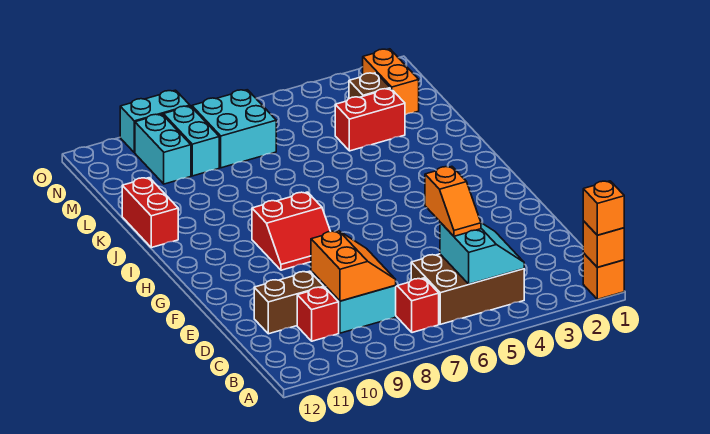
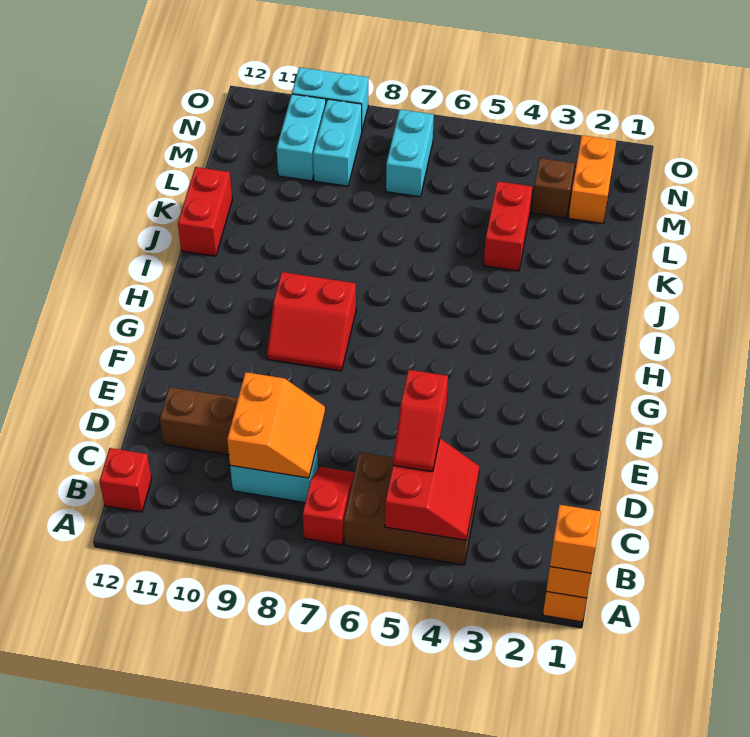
cyan slope B4:C5 level 2 top 5 -> red slope B4:C5 level 2 top 5
orange slope C5:D5 level 3 top D -> red slope C5:D5 level 3 top D
red brick C10 level 1 -> red brick B12 level 1
red brick L3:L4 level 1 -> red brick K4:L4 level 1
cyan brick M7:N8 level 1 -> cyan brick M7:N7 level 1

